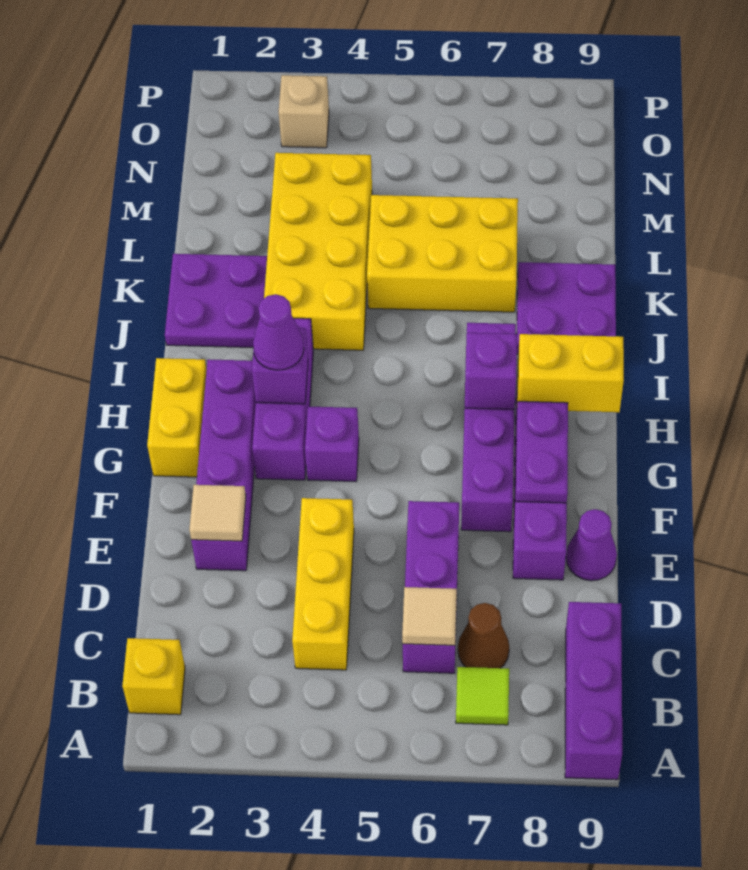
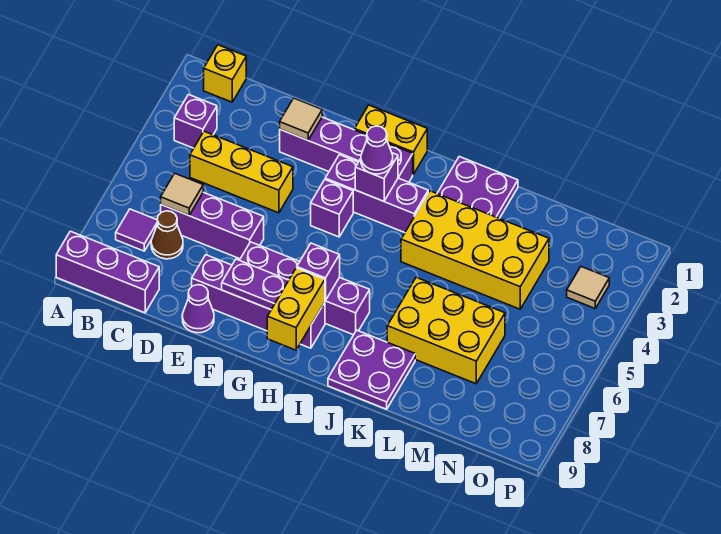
none -> purple brick B3 level 1
lime tile B7 level 1 -> purple tile B7 level 1
yellow brick K5:L7 level 1 -> yellow brick K6:M7 level 1
tan brick O3 level 1 -> tan tile O3 level 1

